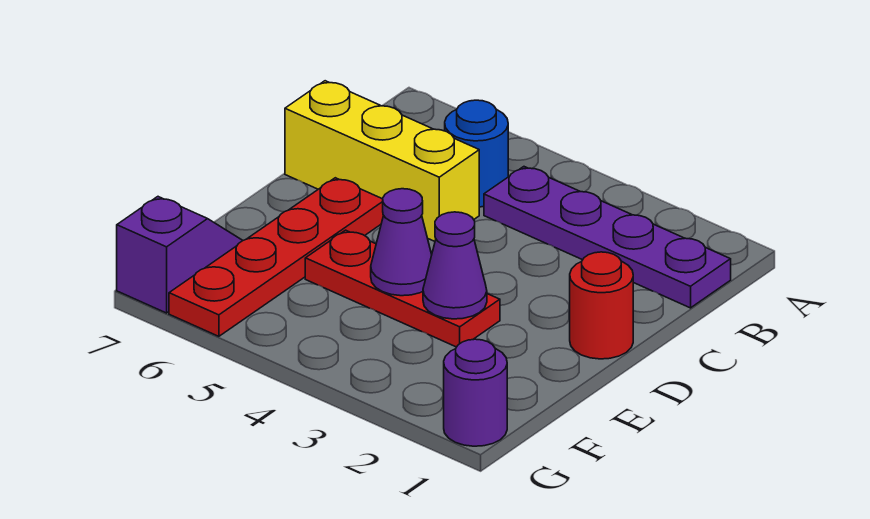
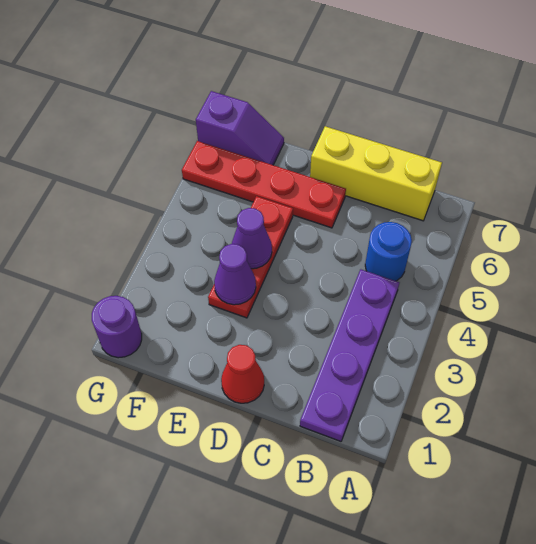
yellow brick C5:C7 level 1 -> yellow brick B7:D7 level 1
red round brick D1 level 1 -> red cone D1 level 1

